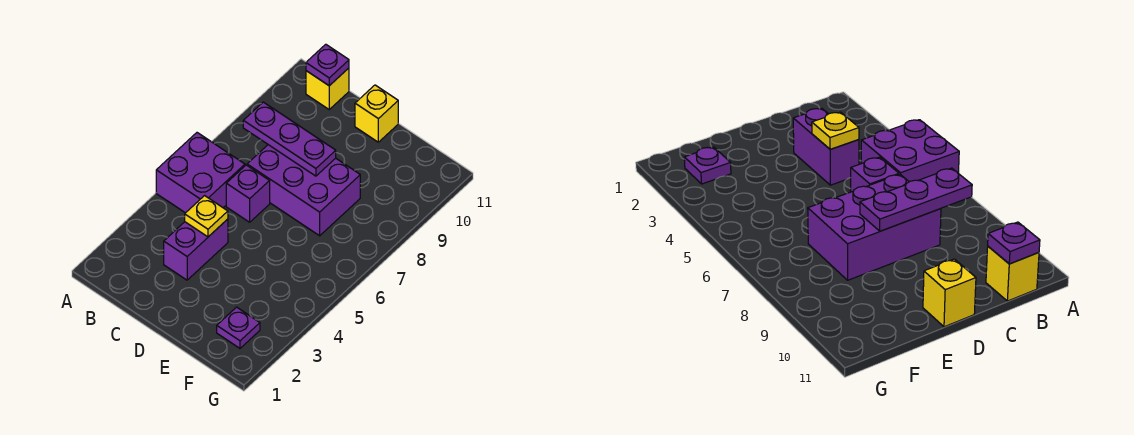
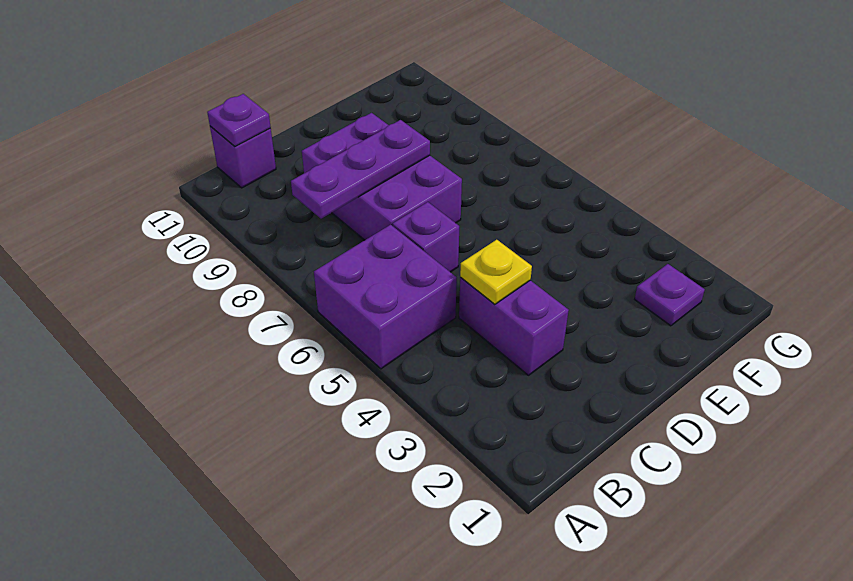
yellow brick B11 level 1 -> purple brick B11 level 1
purple brick C7:E8 level 1 -> purple brick C7:D9 level 1
yellow brick D11 level 1 -> none

